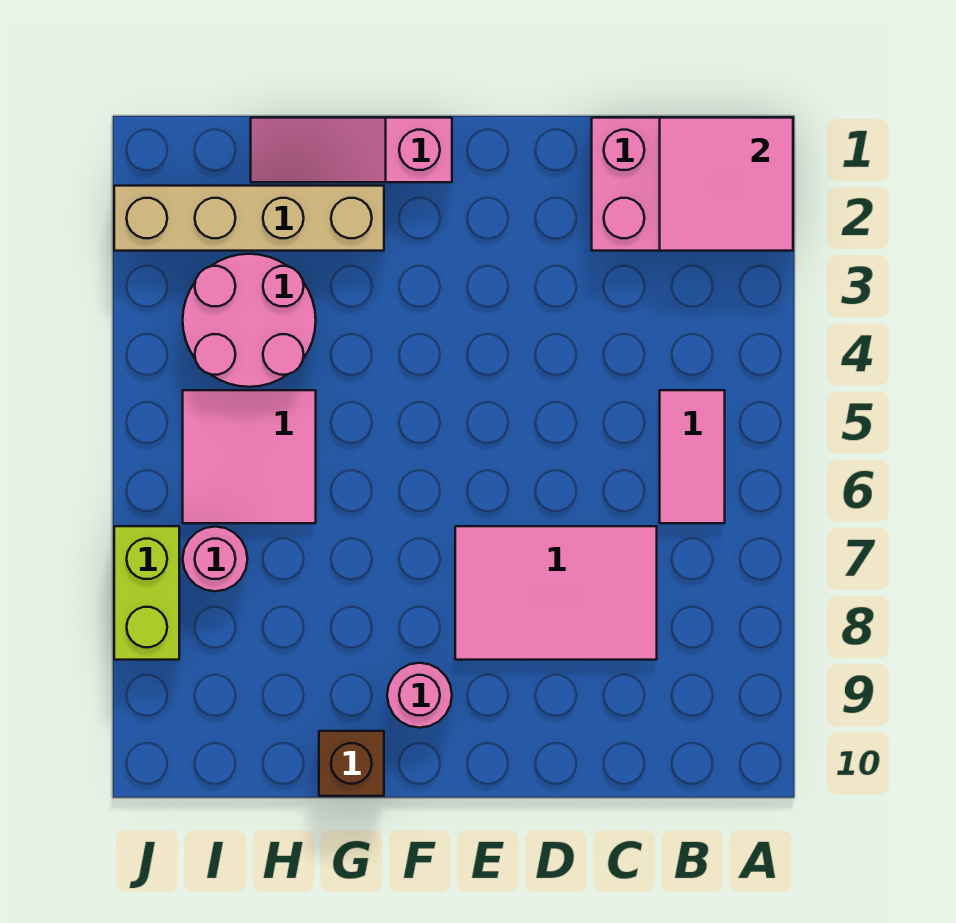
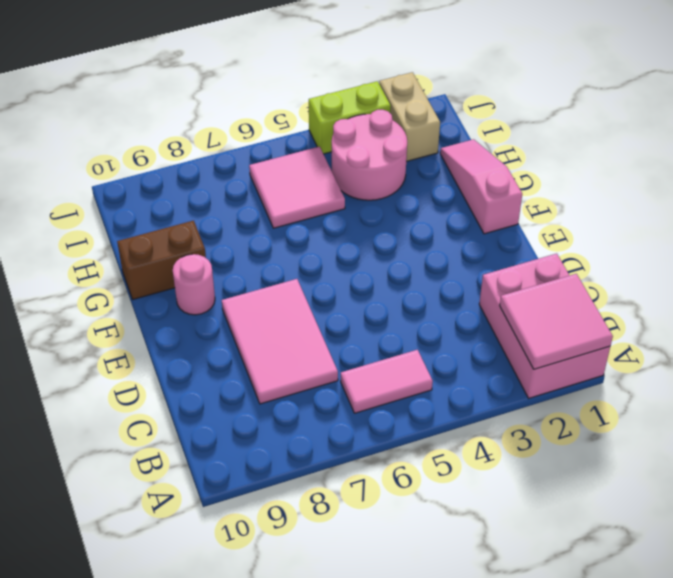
tan brick G2:J2 level 1 -> tan brick I2:J2 level 1
brown brick G10 level 1 -> brown brick G9:G10 level 1
pink round brick I7 level 1 -> none
lime brick J7:J8 level 1 -> lime brick J3:J4 level 1

